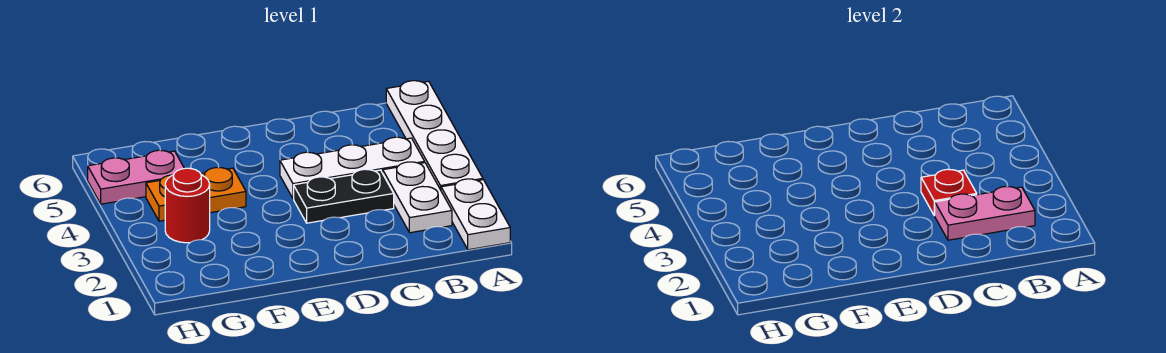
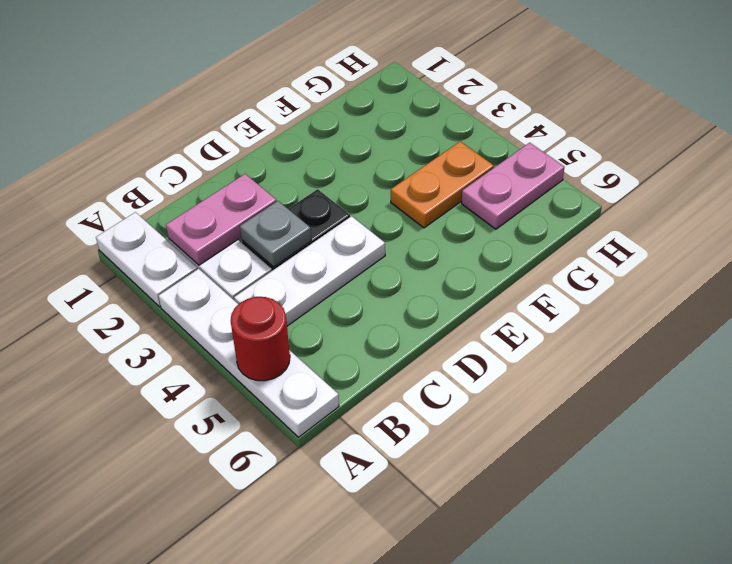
red plate C3 level 2 -> grey plate C3 level 2
red round brick G3 level 1 -> red round brick A5 level 2

